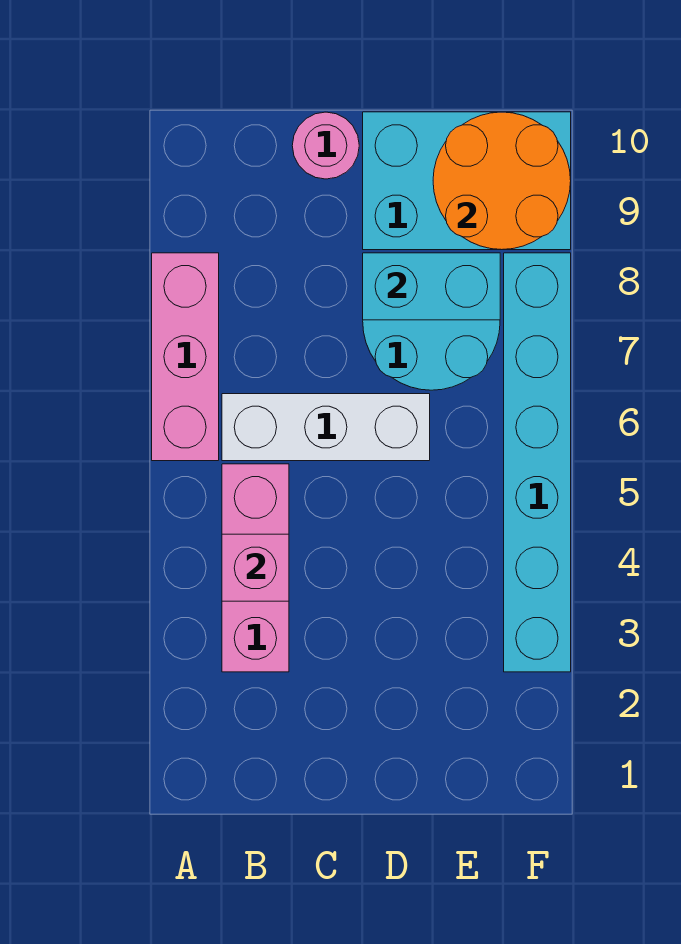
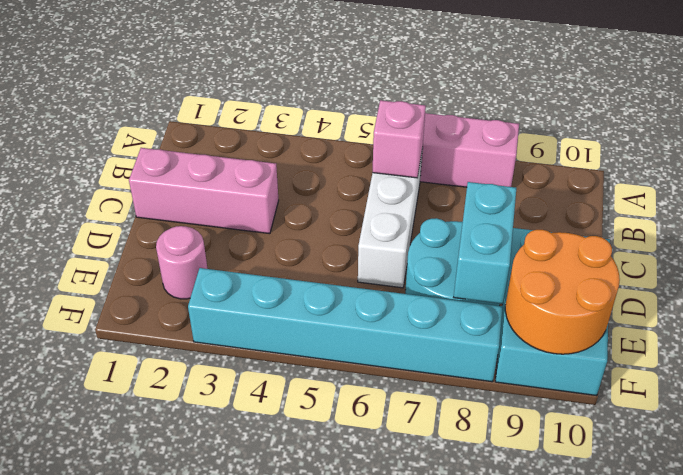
pink brick B3:B5 level 1 -> pink brick C1:C3 level 1
pink brick B4 level 2 -> pink brick B6 level 2
pink round brick C10 level 1 -> pink round brick E2 level 1

